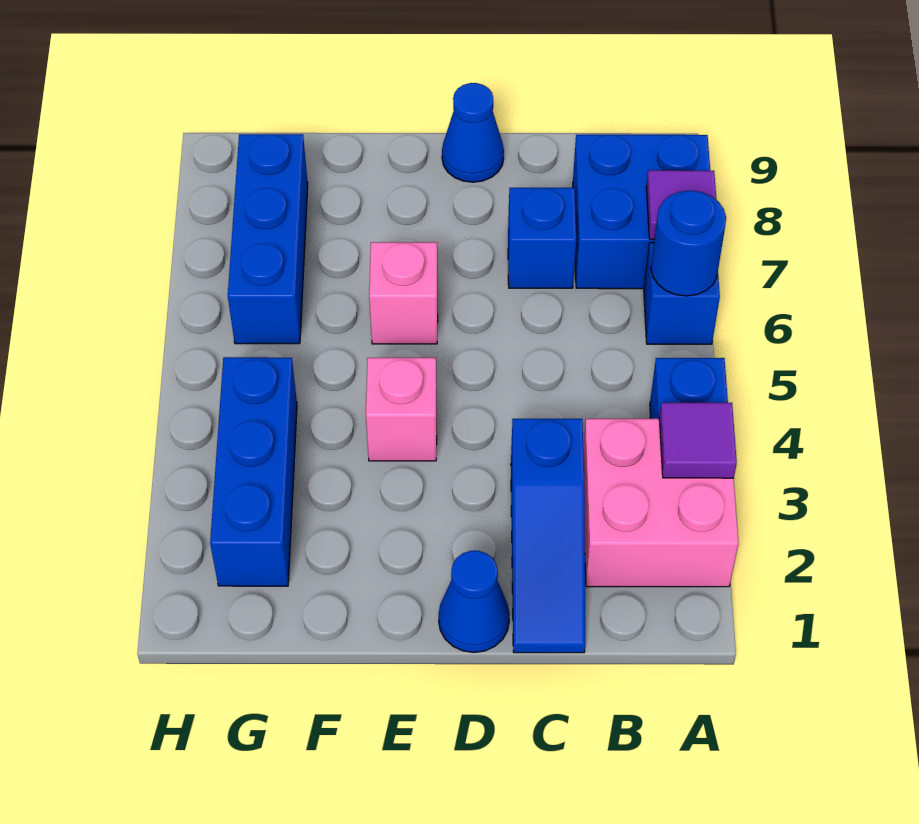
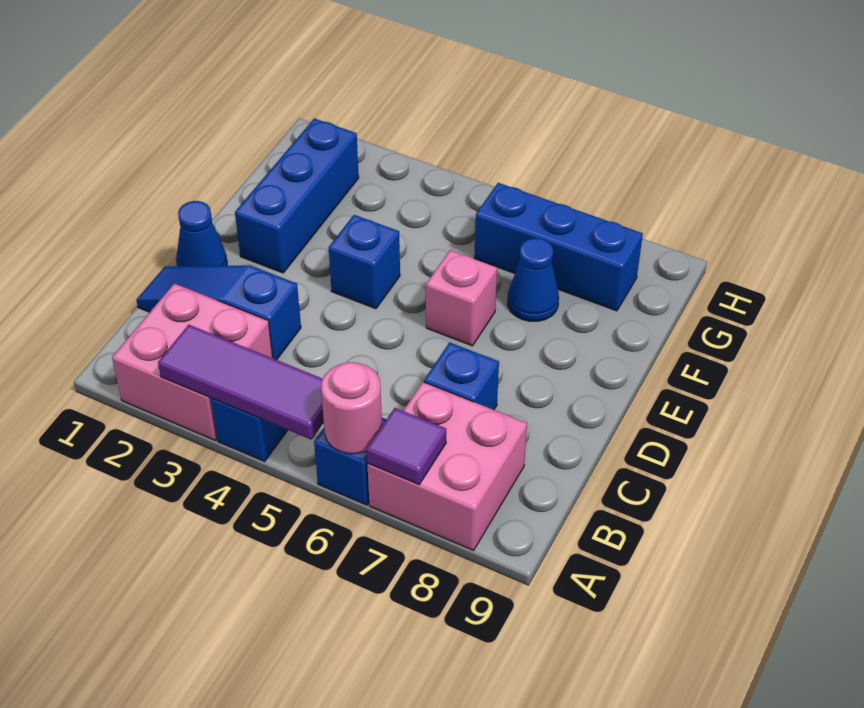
purple tile A3 level 2 -> purple tile A3:A5 level 2
blue round brick A6 level 2 -> pink round brick A6 level 2
blue brick A7:B8 level 1 -> pink brick A7:B8 level 1
blue cone D9 level 1 -> blue cone F7 level 1
pink brick E4 level 1 -> blue brick E4 level 1
blue brick G2:G4 level 1 -> blue brick E2:G2 level 1

